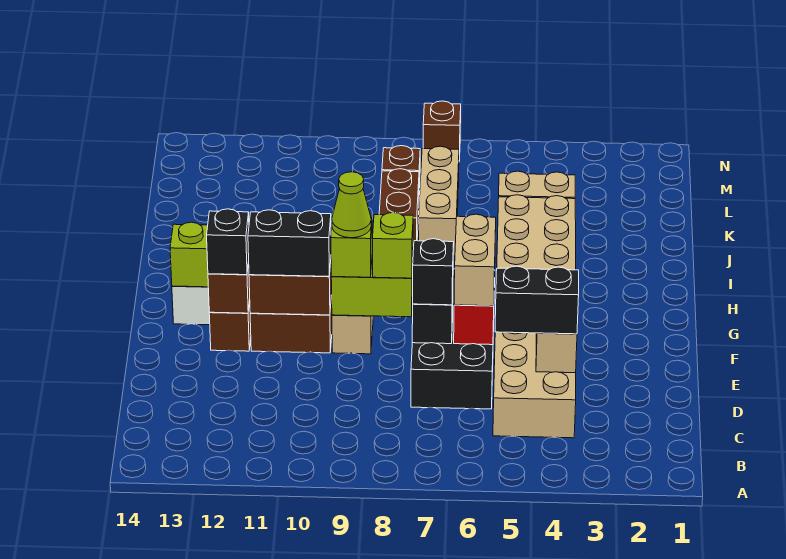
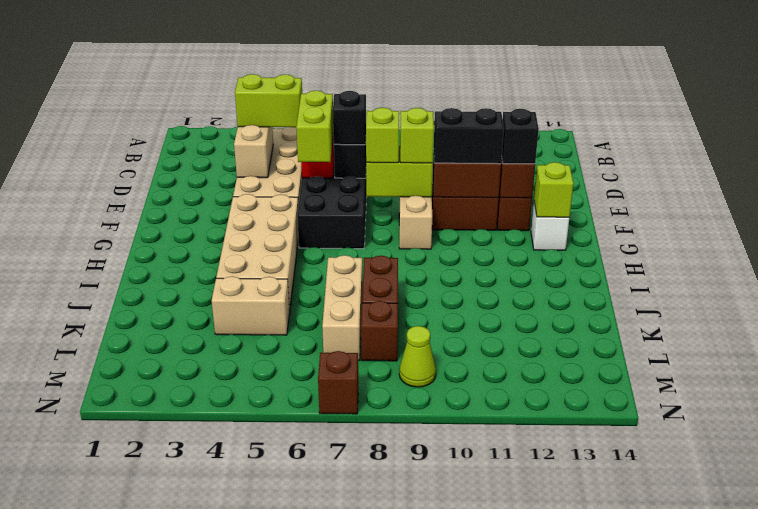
black brick D4:D5 level 3 -> lime brick D4:D5 level 3
tan brick E6:F6 level 3 -> lime brick E6:F6 level 3
lime cone F9 level 4 -> lime cone M9 level 1

